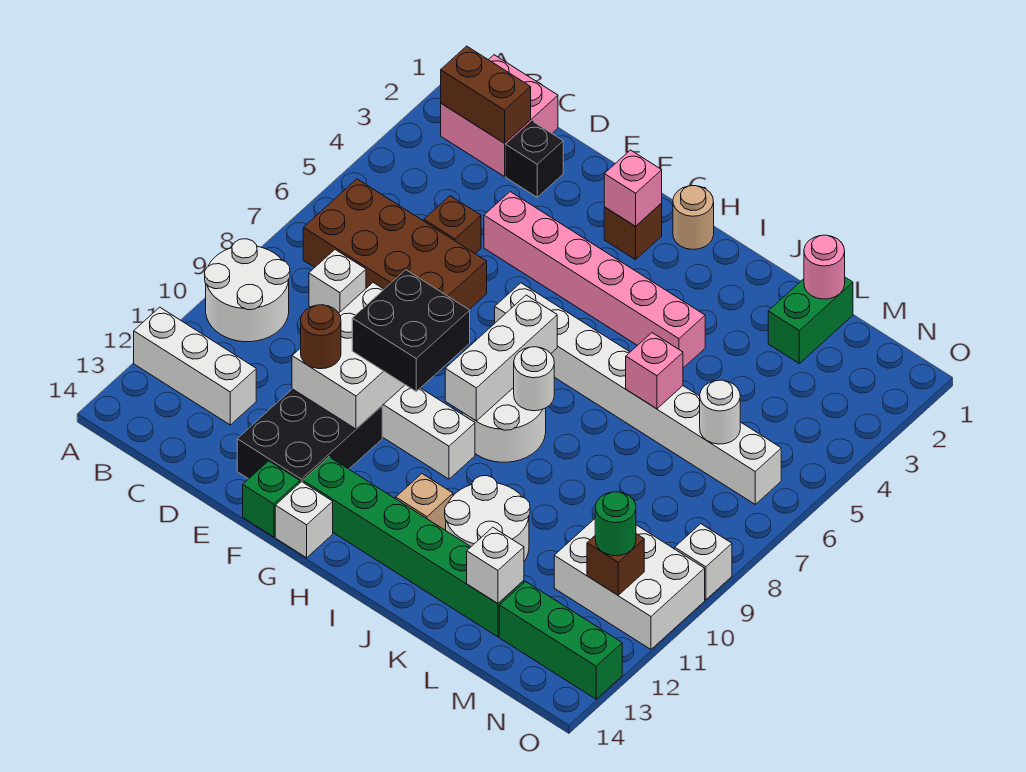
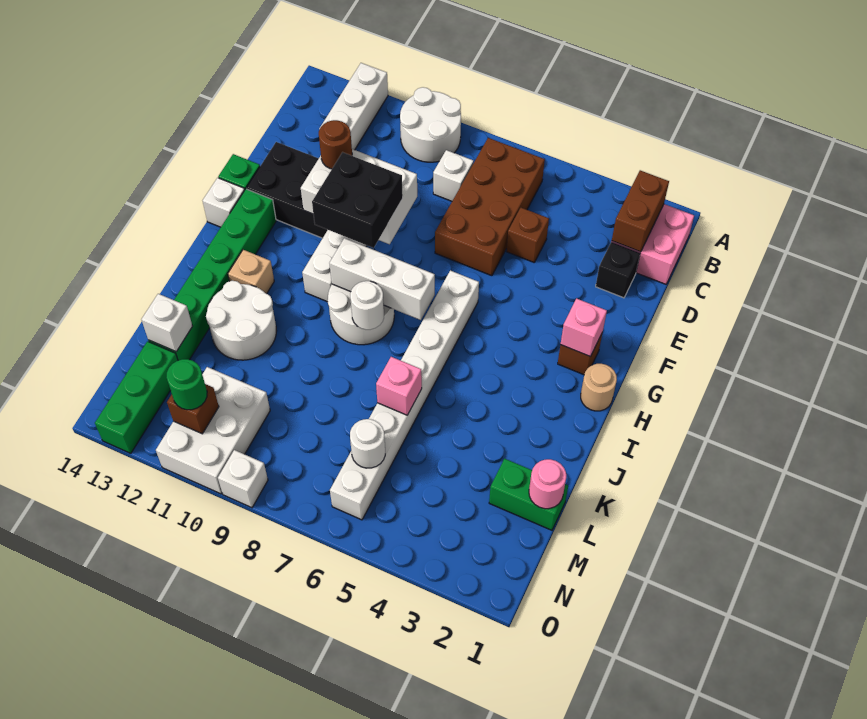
pink brick E4:J4 level 1 -> none

